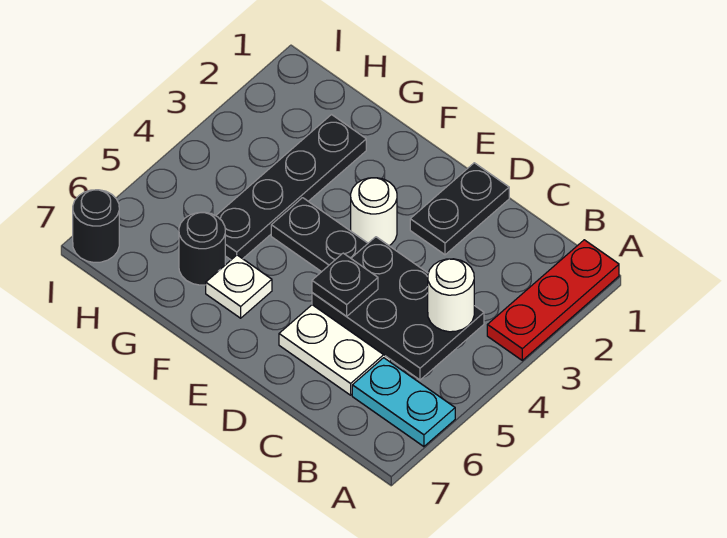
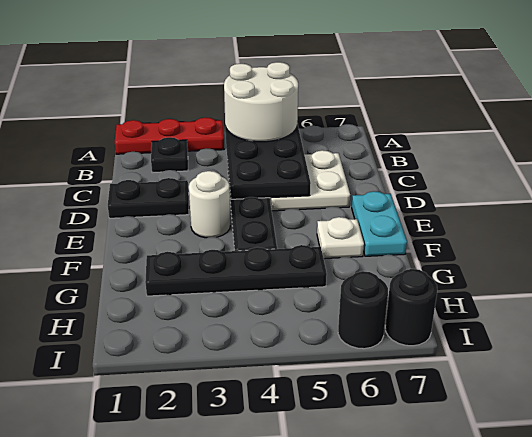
cyan plate A6:B6 level 1 -> cyan plate E7:F7 level 1
white round brick B4 level 3 -> white round brick A4:B5 level 3
black plate D5 level 3 -> black plate B2 level 1
black round brick G6 level 1 -> black round brick I6 level 1

